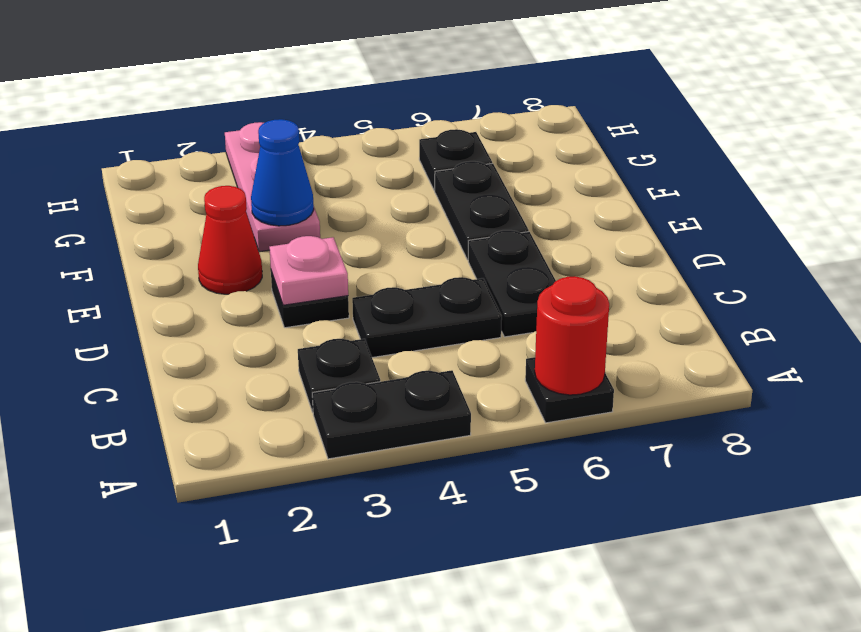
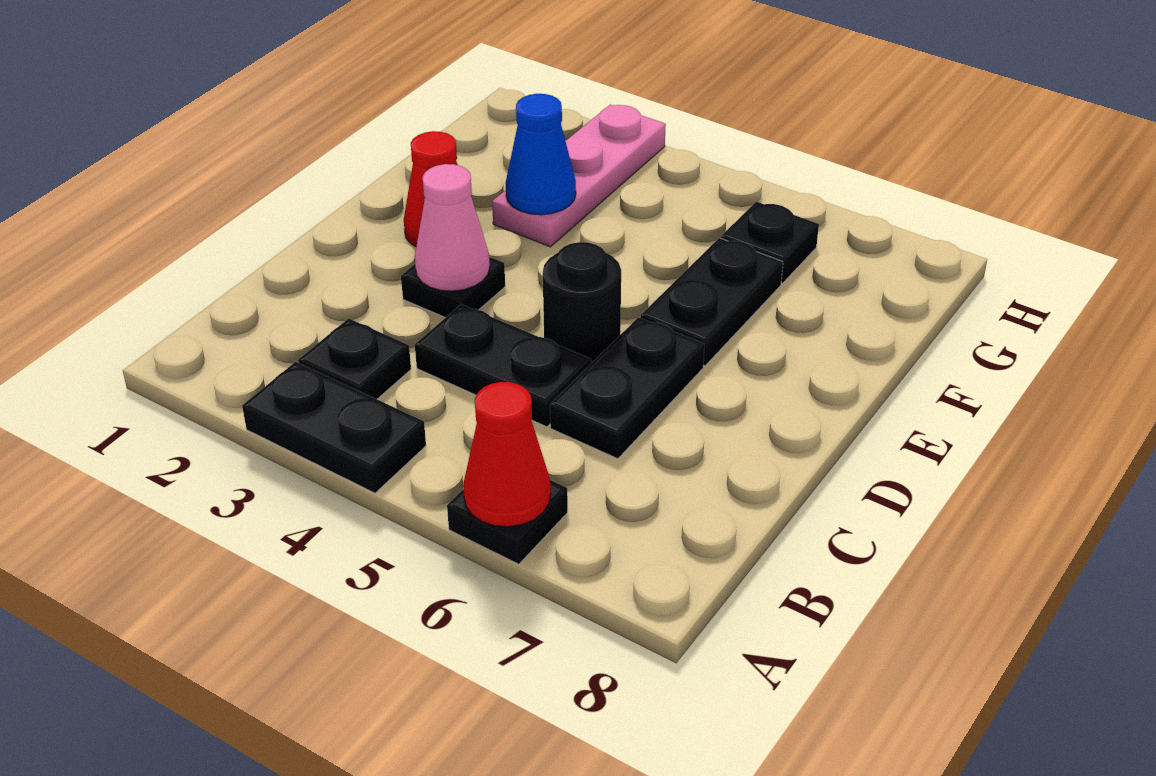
red round brick A6 level 2 -> red cone A6 level 2
pink plate D3 level 2 -> pink cone D3 level 2
none -> black round brick D5 level 1

